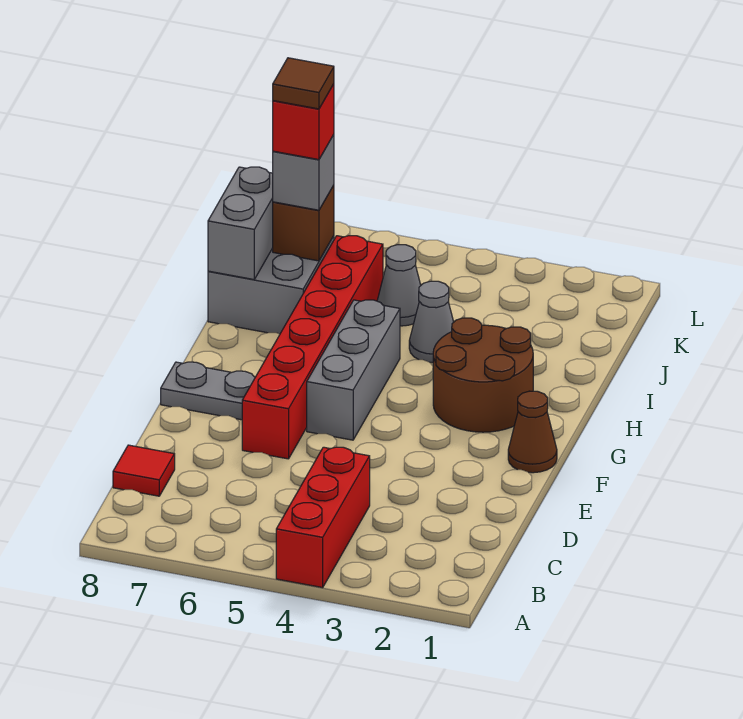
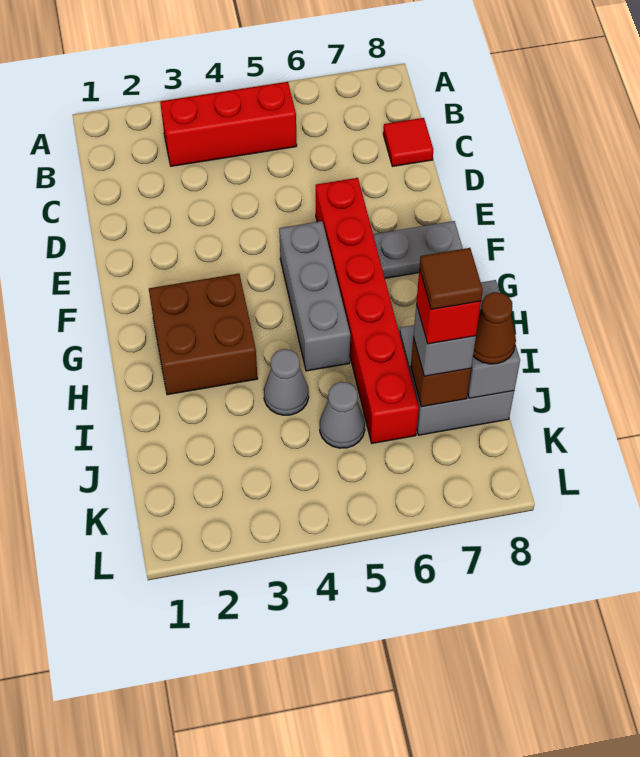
red brick A4:C4 level 1 -> red brick B3:B5 level 1
brown cone F1 level 1 -> brown cone J8 level 3
brown round brick G2:H3 level 1 -> brown brick G2:H3 level 1

